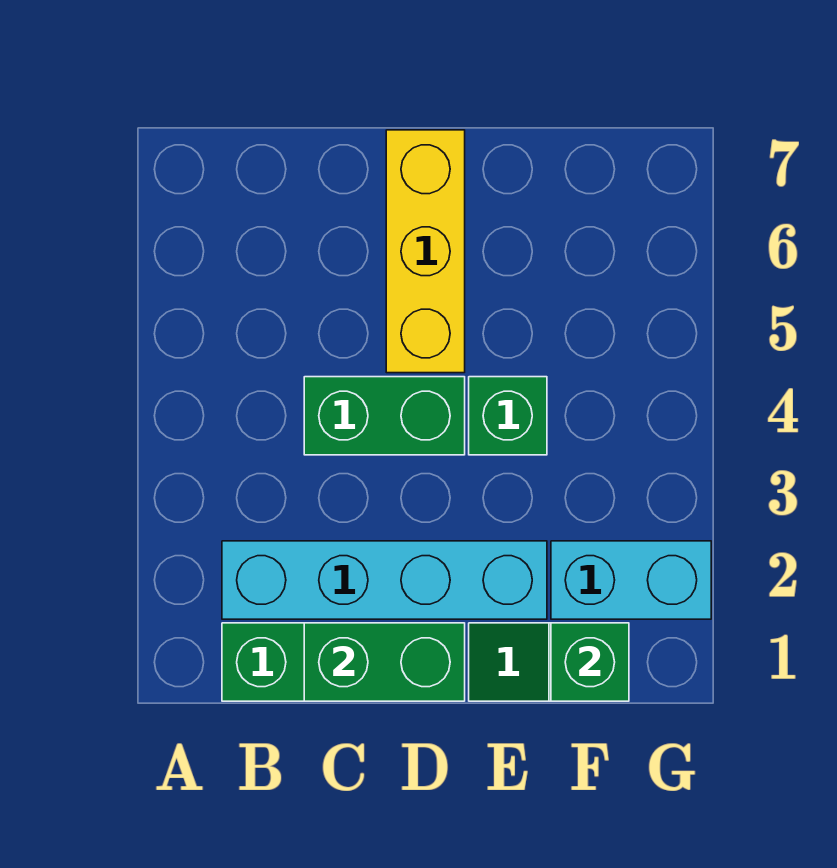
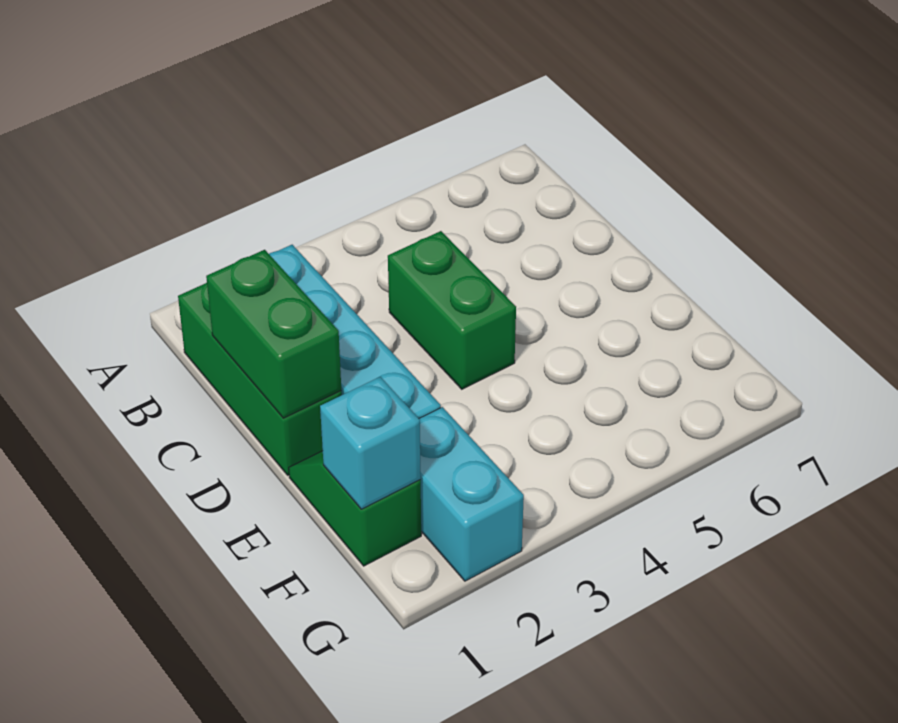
yellow brick D5:D7 level 1 -> none
green brick E4 level 1 -> none
green brick F1 level 2 -> cyan brick F1 level 2

